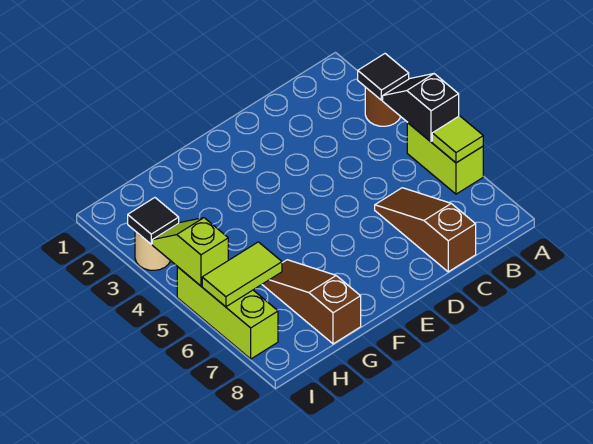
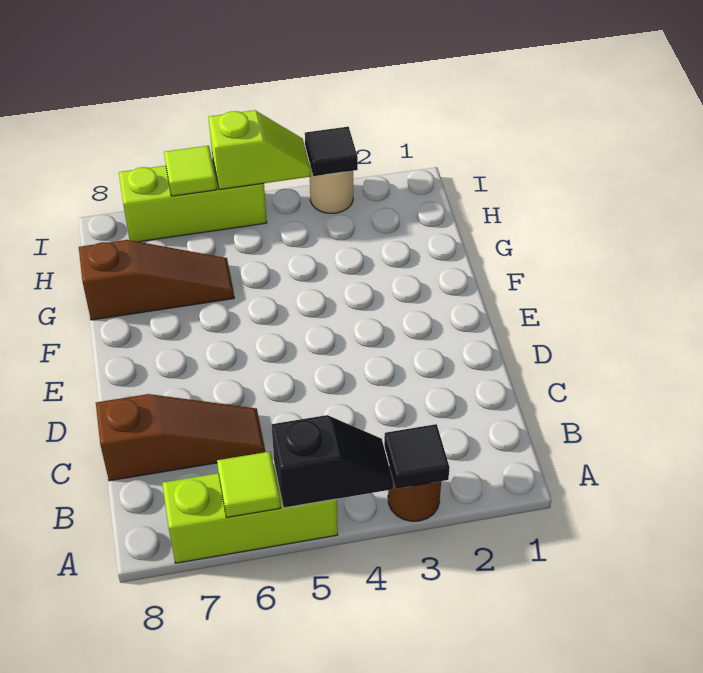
lime brick A5:A6 level 1 -> lime brick A5:A7 level 1
lime tile H6:I6 level 2 -> lime tile I6 level 2

